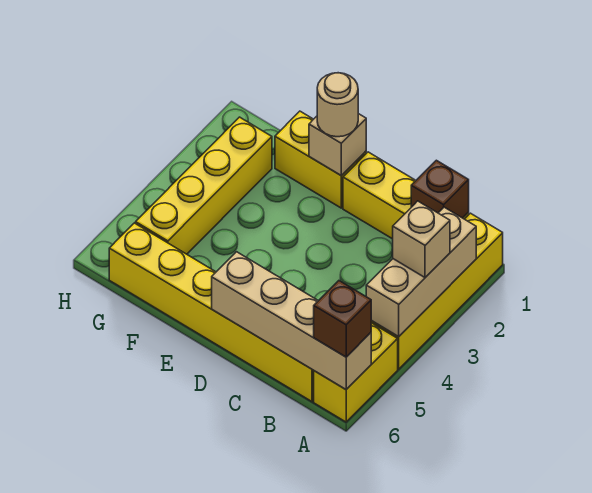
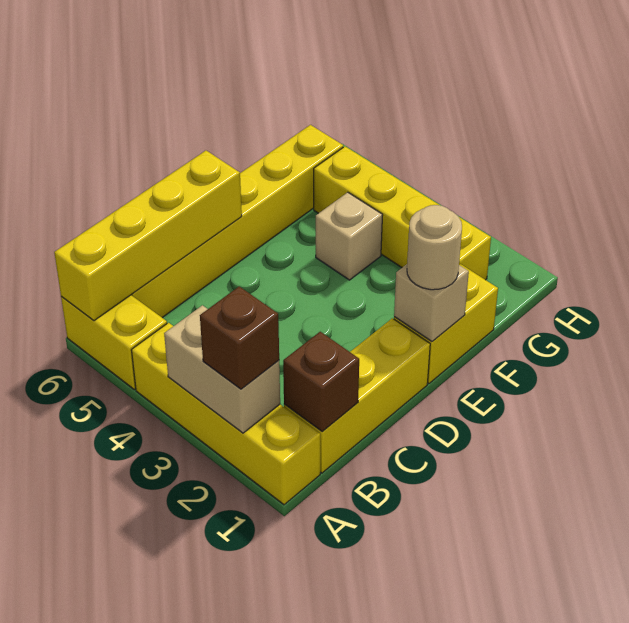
tan brick A2:A4 level 2 -> tan brick A2:A3 level 2
tan brick A3 level 3 -> tan brick F4 level 1
tan brick A6:D6 level 2 -> yellow brick A6:D6 level 2
brown brick A6 level 3 -> brown brick A2 level 3

